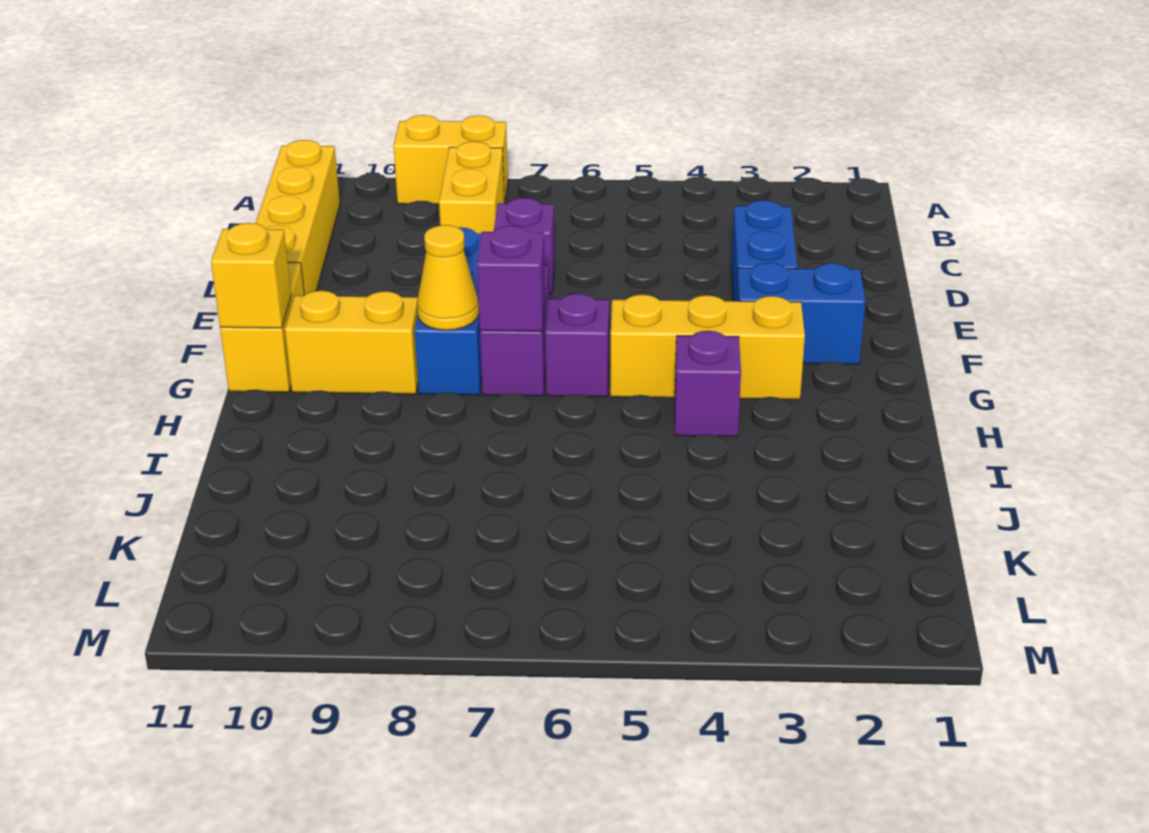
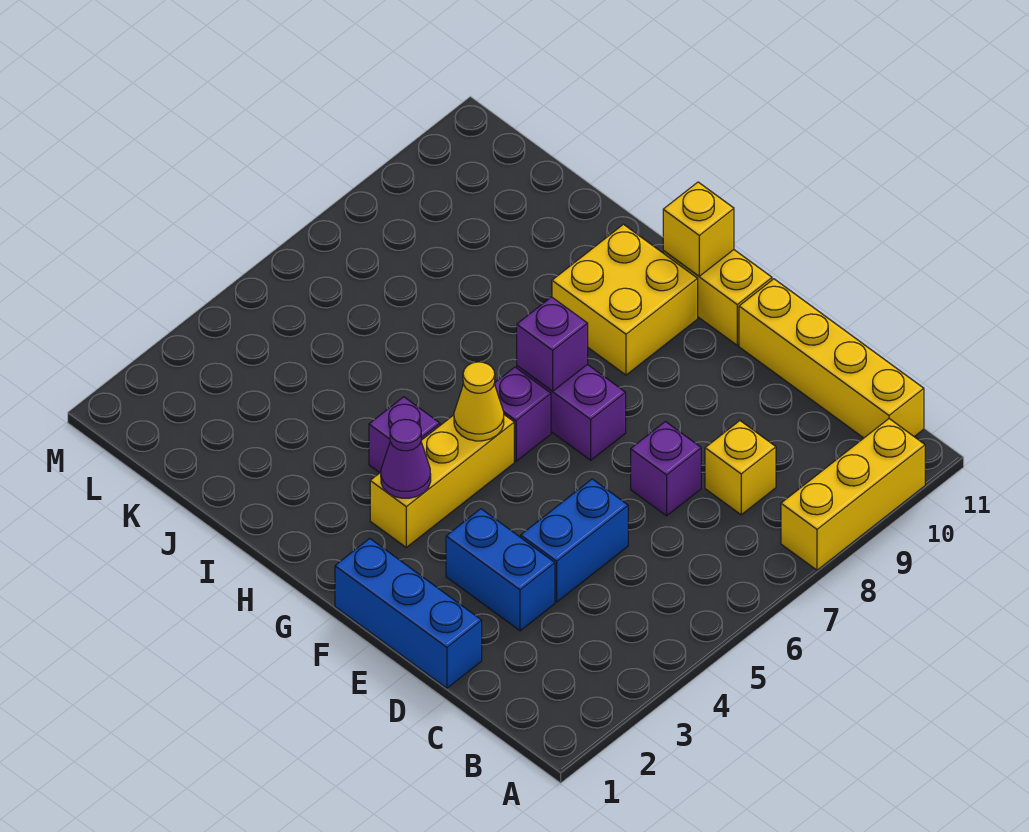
yellow brick A8:A9 level 1 -> yellow brick A8:A10 level 1
yellow brick B8:C8 level 1 -> yellow brick C8 level 1
blue brick E8:G8 level 1 -> blue brick D1:F1 level 1
blue brick F2:F3 level 1 -> blue brick D4:D5 level 1
none -> purple cone G3 level 2
yellow cone G8 level 2 -> yellow cone G5 level 2
yellow brick G9:G10 level 1 -> yellow brick G9:H10 level 1

